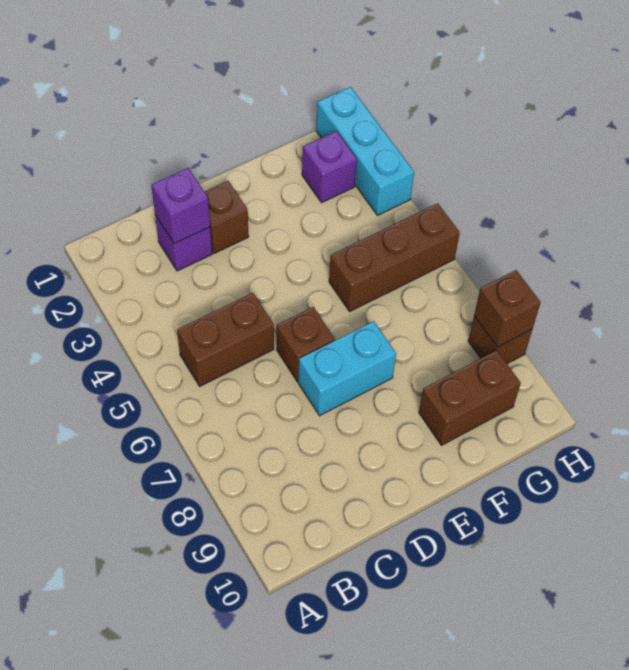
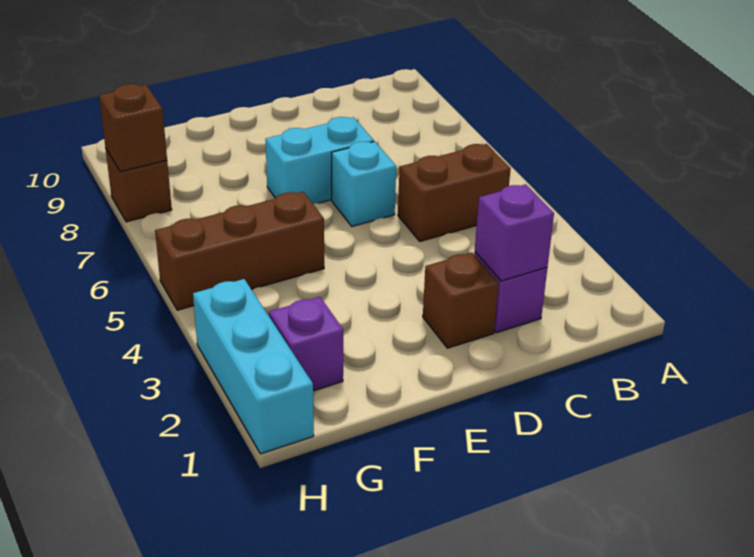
brown brick D6 level 1 -> cyan brick D6 level 1
brown brick F9:G9 level 1 -> none

